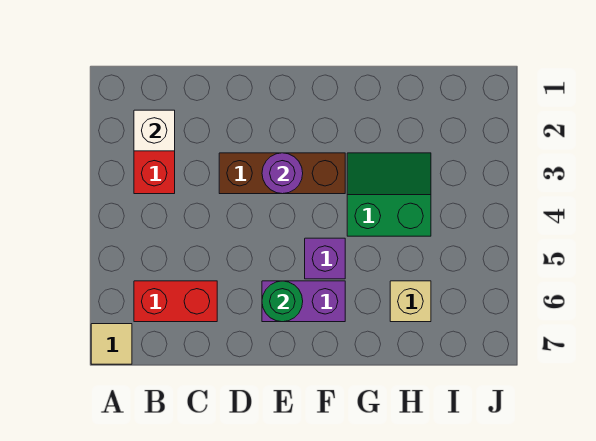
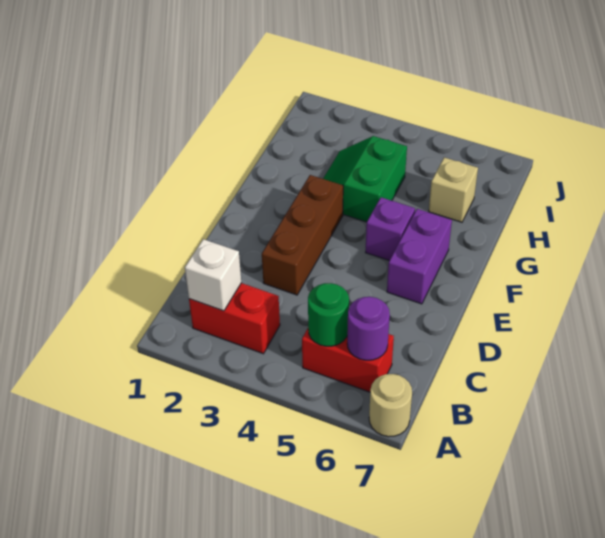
tan tile A7 level 1 -> tan round brick A7 level 1
red brick B6:C6 level 1 -> red brick B5:B6 level 1
purple round brick E3 level 2 -> purple round brick B6 level 2
green round brick E6 level 2 -> green round brick B5 level 2

